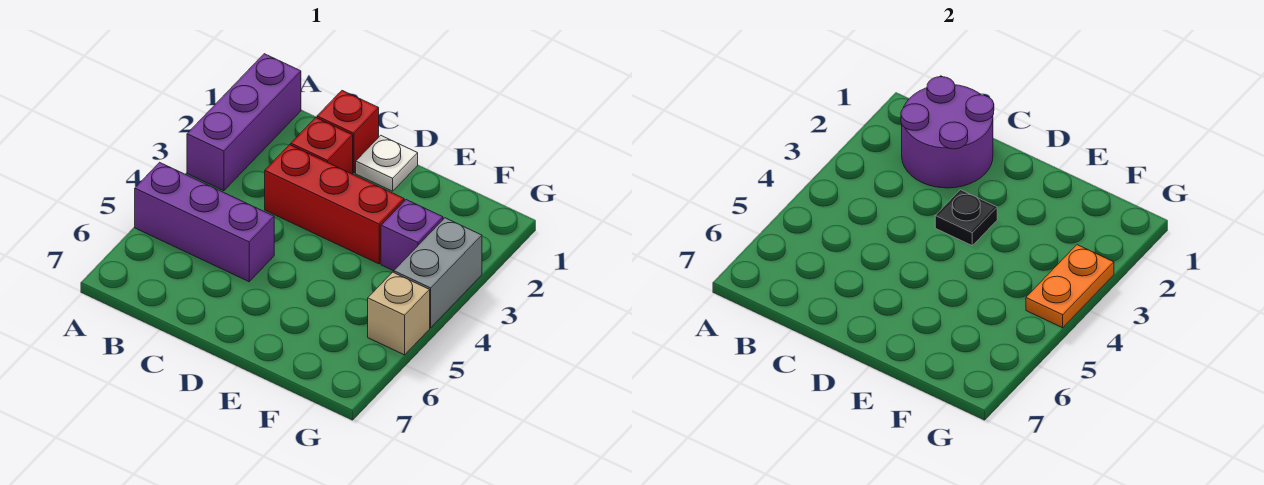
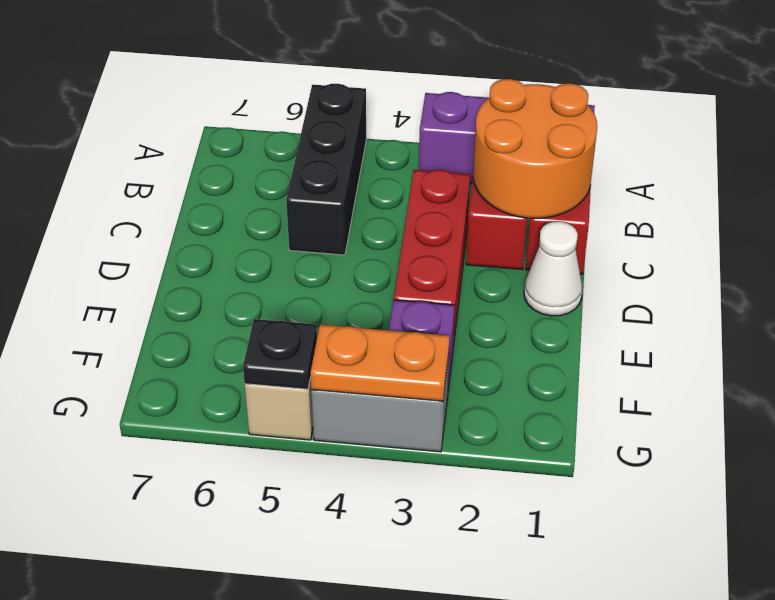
purple brick A5:C5 level 1 -> black brick A5:C5 level 1
purple round brick B1:C2 level 2 -> orange round brick B1:C2 level 2
white plate D1 level 1 -> white cone D1 level 1
black plate D3 level 2 -> black plate G5 level 2

